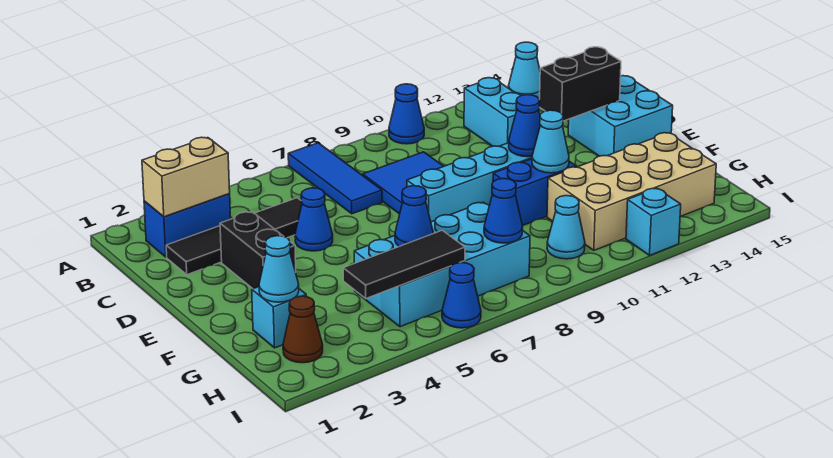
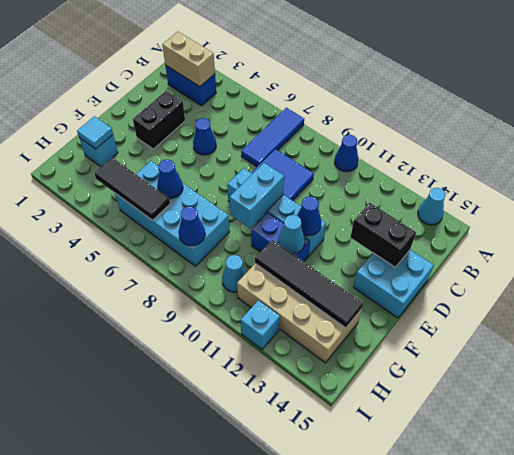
cyan brick B12:C12 level 1 -> cyan brick E9:F9 level 2
black tile C2:C5 level 1 -> black tile G11:G14 level 2
cyan cone G2 level 2 -> cyan tile G2 level 2
brown cone H2 level 1 -> none
blue cone I6 level 1 -> none

